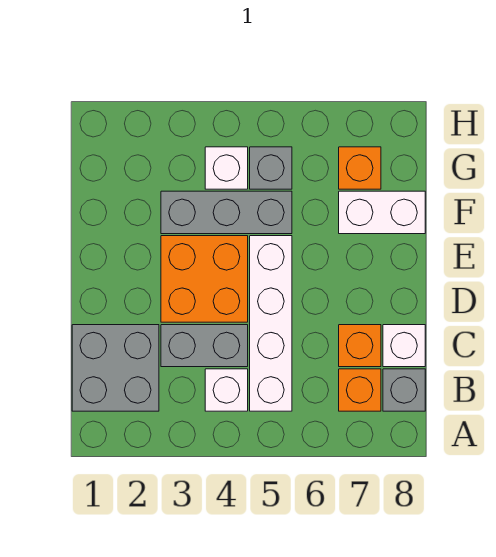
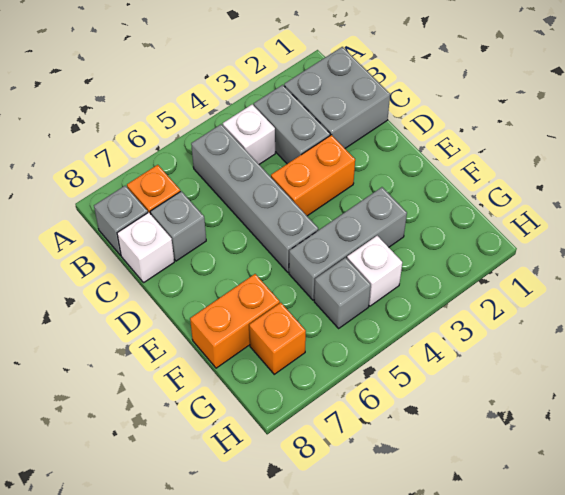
white brick B5:E5 level 1 -> grey brick B5:E5 level 1
grey brick C3:C4 level 1 -> grey brick B3:C3 level 1
orange brick C7 level 1 -> grey brick C7 level 1
orange brick D3:E4 level 1 -> orange brick D3:D4 level 1
white brick F7:F8 level 1 -> orange brick F7:F8 level 1

